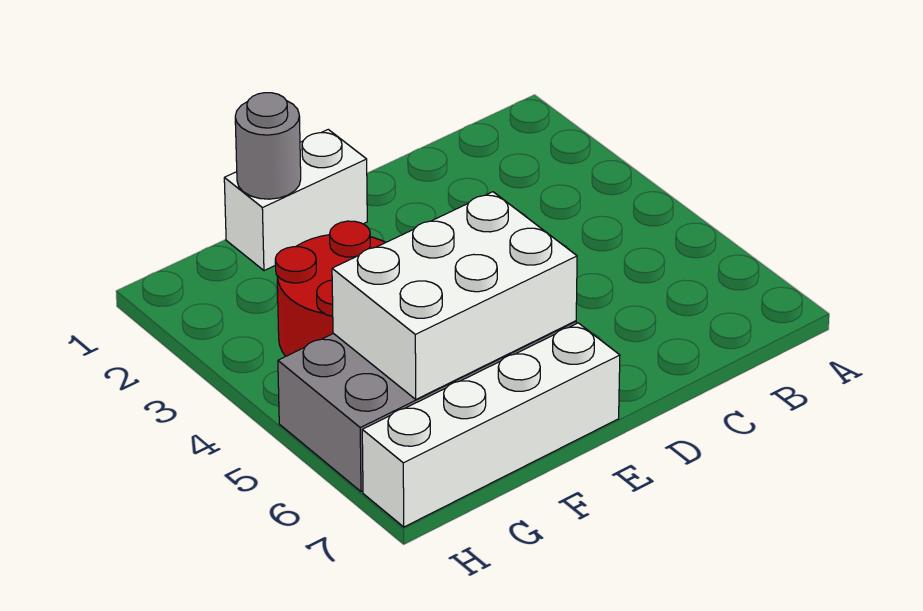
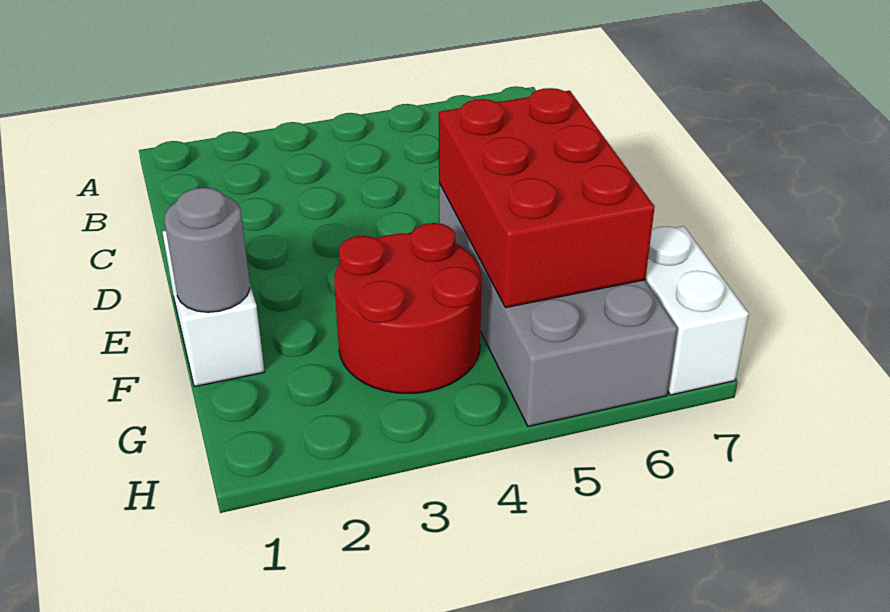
white brick E5:G6 level 2 -> red brick E5:G6 level 2
white brick E7:H7 level 1 -> white brick G7:H7 level 1

